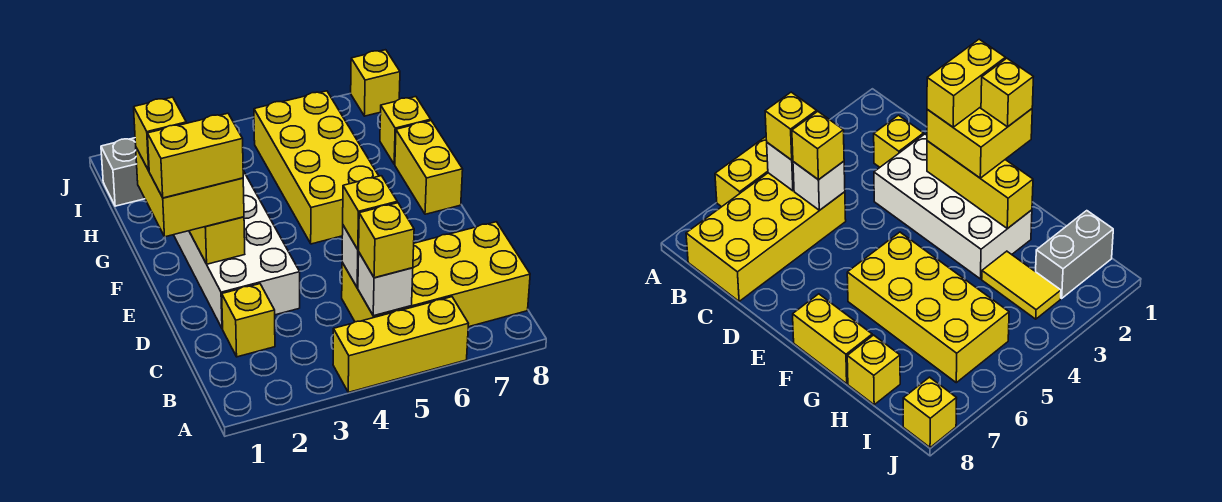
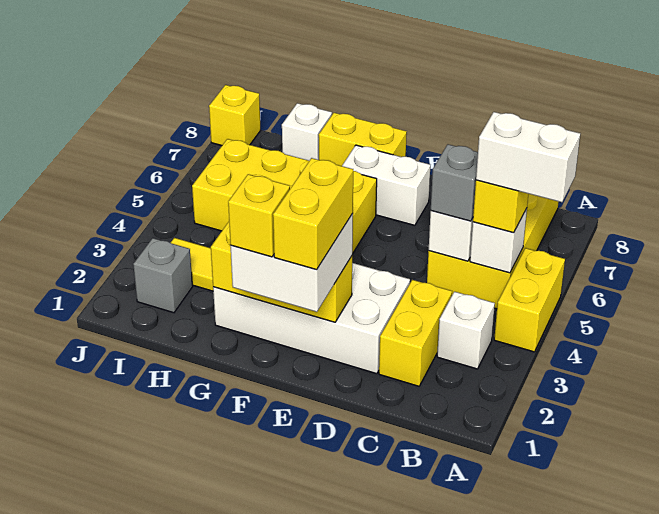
yellow brick A4:A6 level 1 -> yellow brick A4:A5 level 1
none -> white brick A5:B5 level 4
none -> white brick B3 level 1
yellow brick C2 level 1 -> yellow brick C2:C3 level 1
yellow brick C5 level 3 -> grey brick C5 level 3
yellow brick E1:F2 level 3 -> white brick E1:F2 level 3
none -> white brick E7:F7 level 1
yellow brick H8 level 1 -> white brick H8 level 1
grey brick I1:I2 level 1 -> grey brick I2 level 1

